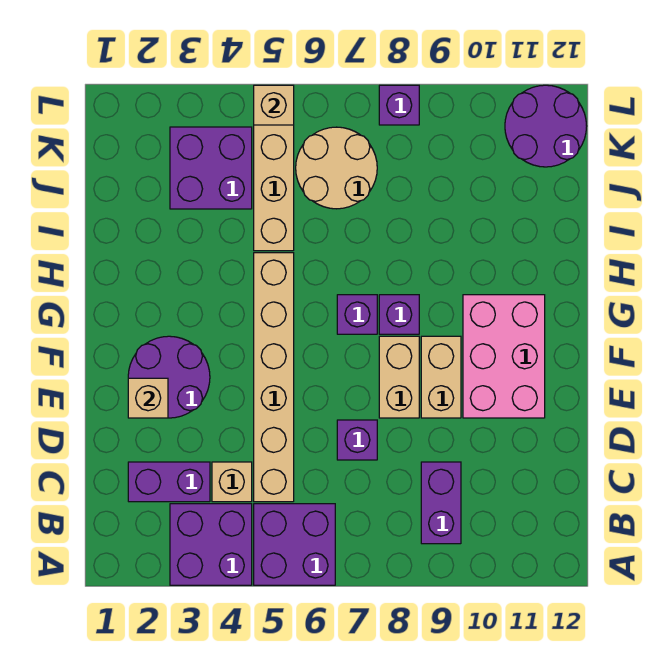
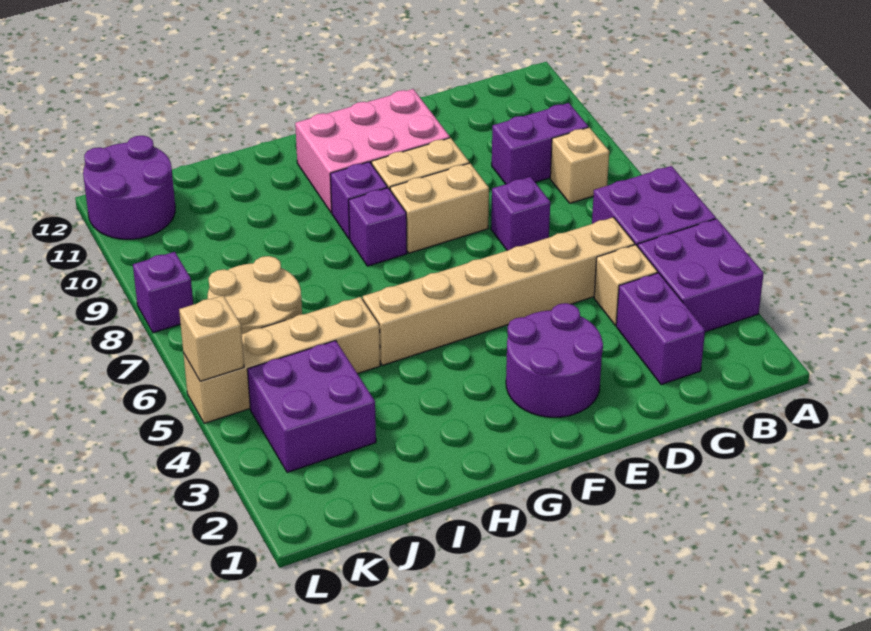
tan brick E2 level 2 -> tan brick B8 level 1
purple brick G7 level 1 -> purple brick G9 level 1

